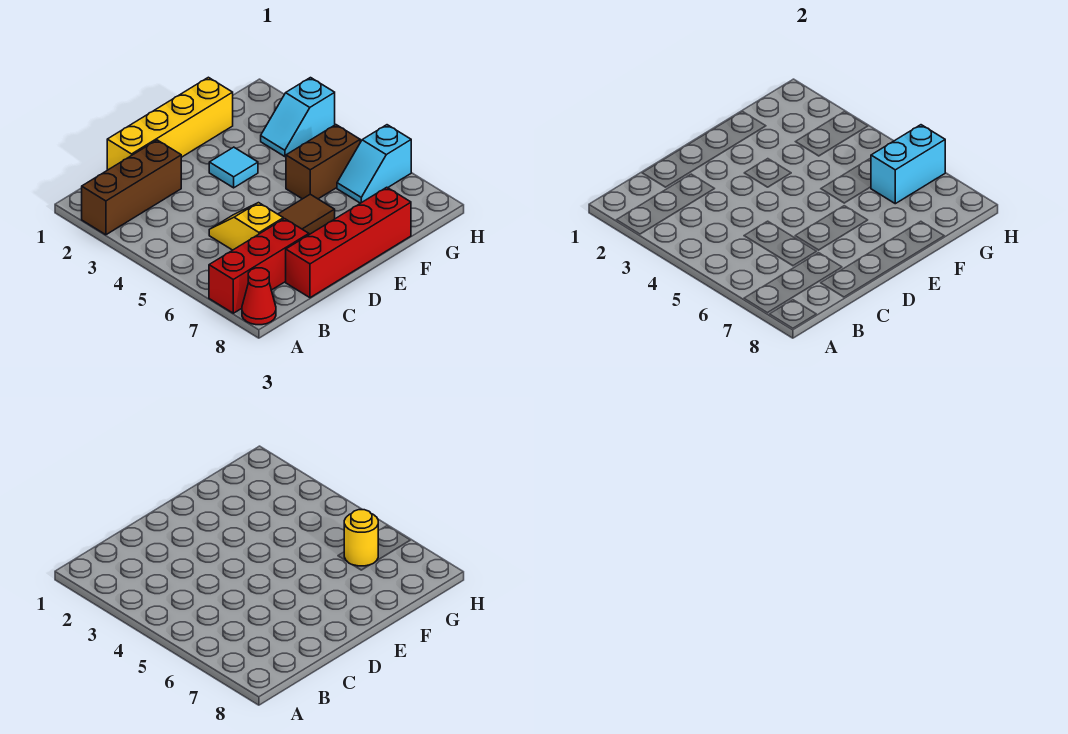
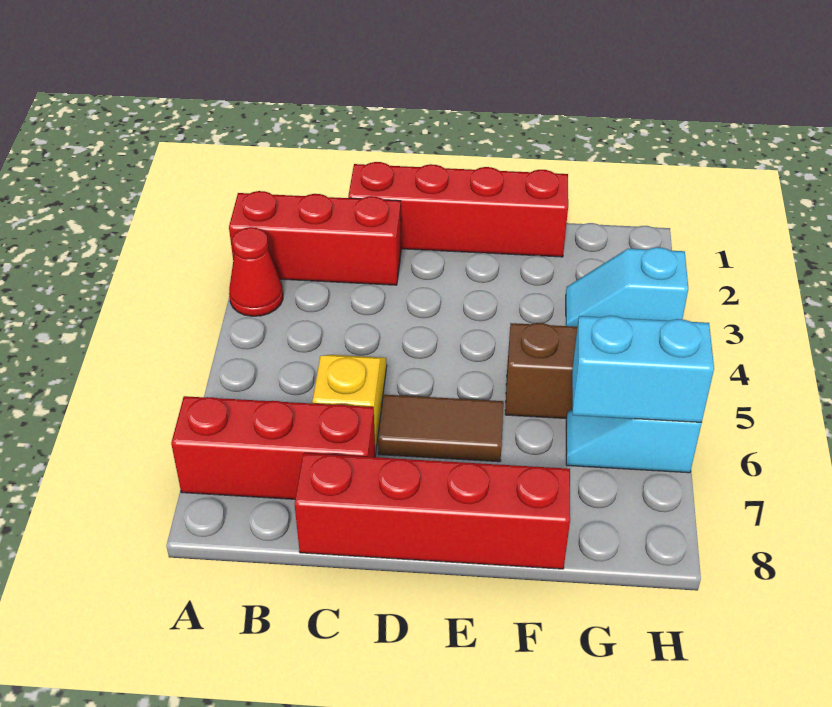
brown brick A2:C2 level 1 -> red brick A2:C2 level 1
red cone A8 level 1 -> red cone A3 level 1
yellow brick C1:F1 level 1 -> red brick C1:F1 level 1
cyan tile E3 level 1 -> none
yellow round brick G6 level 3 -> none

